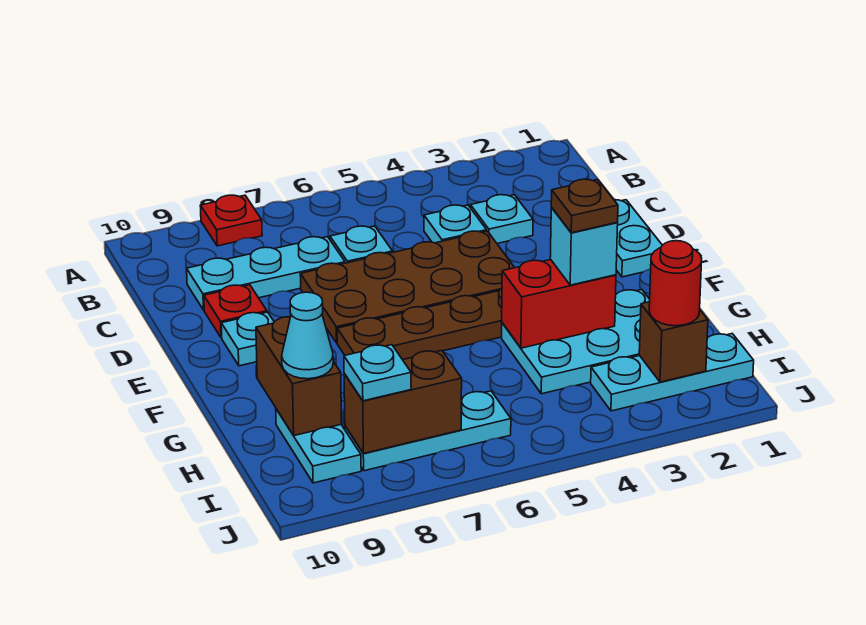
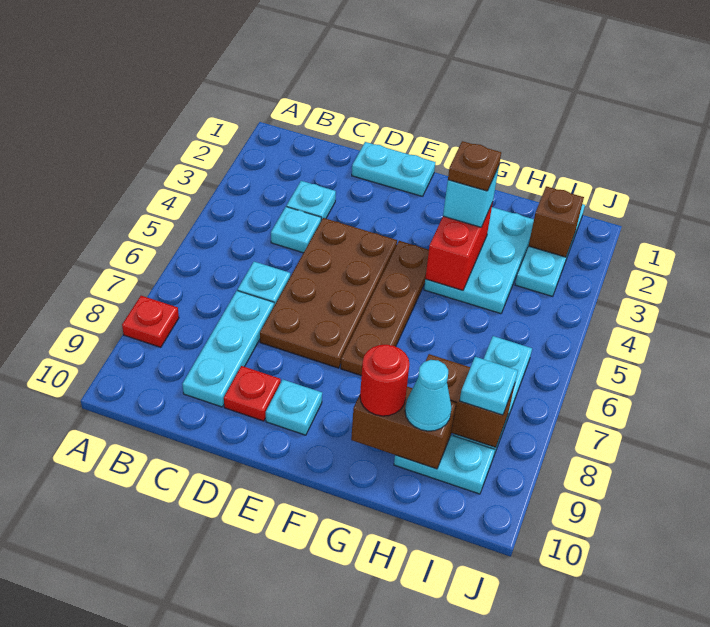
red round brick I2 level 3 -> red round brick G9 level 3
brown brick I7:I8 level 2 -> brown brick H8:I8 level 2

